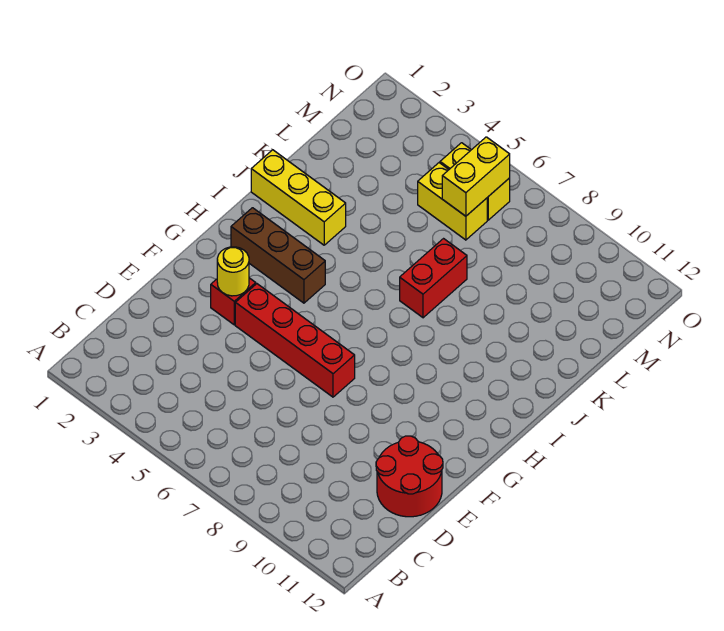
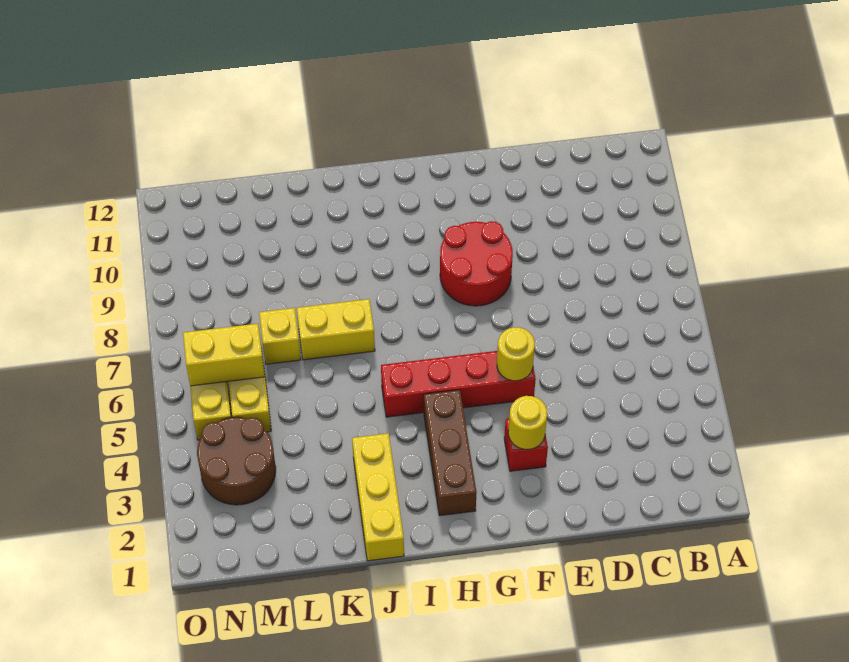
red round brick D11:E12 level 1 -> red round brick F8:G9 level 1
red brick F4:F7 level 1 -> red brick F5:I5 level 1
none -> yellow round brick F5 level 2
red brick J7:K7 level 1 -> yellow brick J7:K7 level 1
none -> yellow brick L7 level 1
none -> brown round brick M3:N4 level 1

